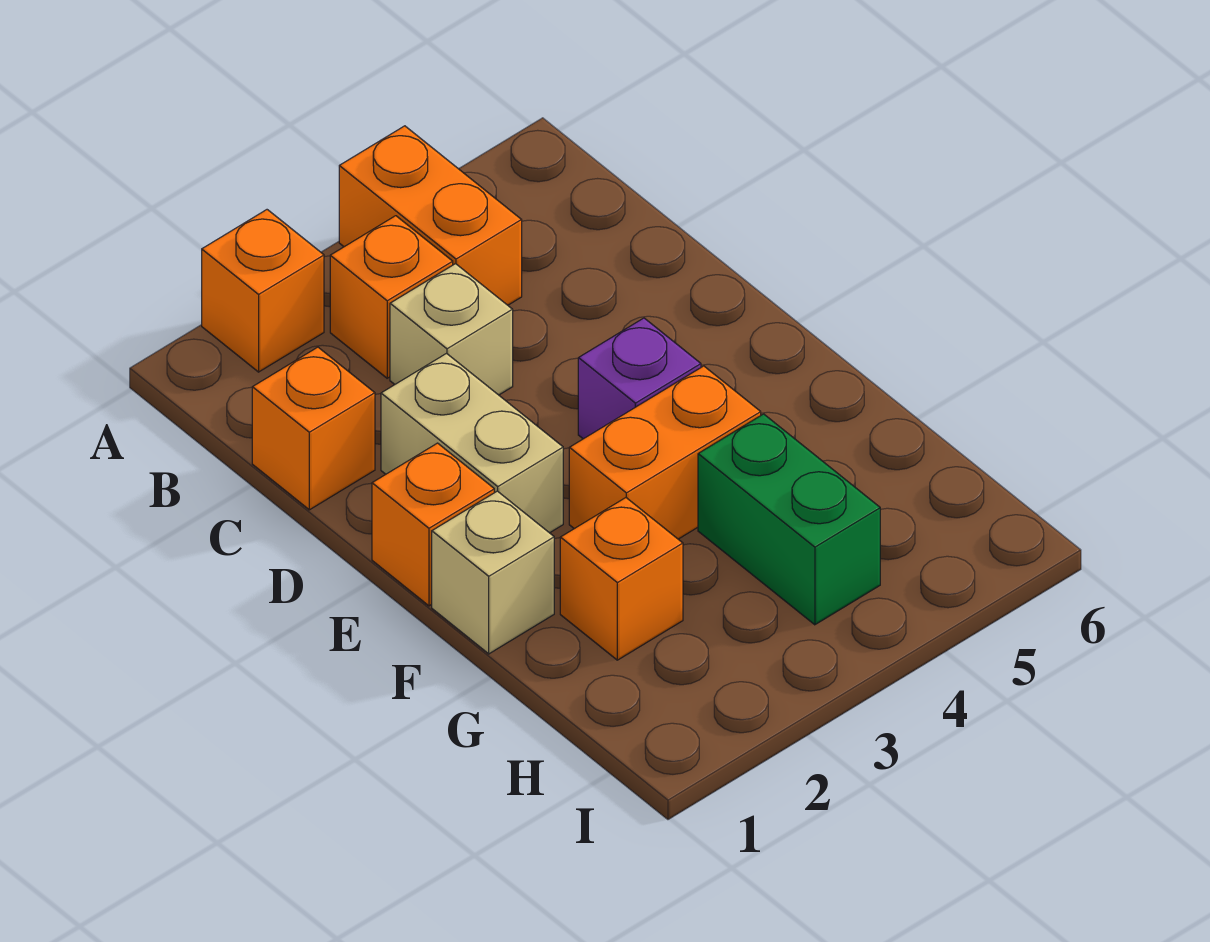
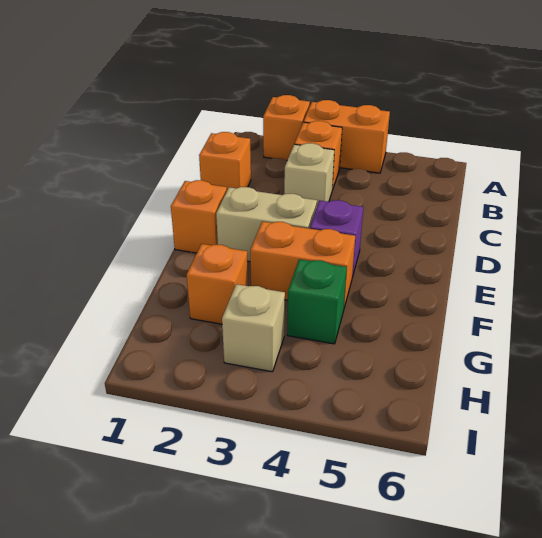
orange brick A4:B4 level 1 -> orange brick A3:A4 level 1
tan brick D2:E2 level 1 -> tan brick E2:E3 level 1
tan brick F1 level 1 -> tan brick H3 level 1
green brick G4:H4 level 1 -> green brick G4 level 1

